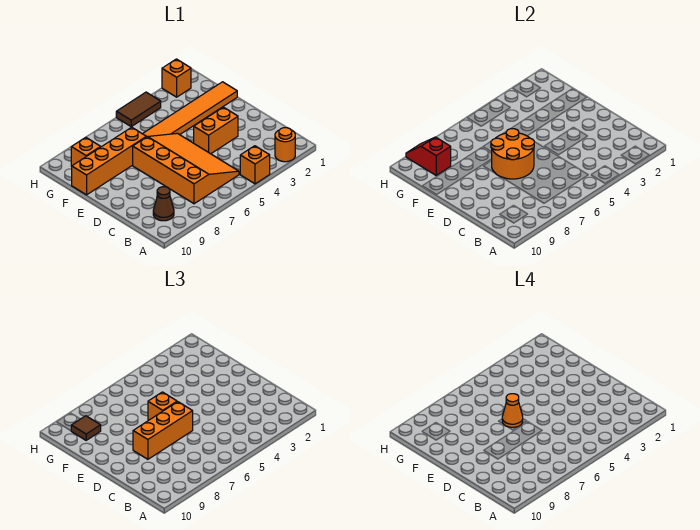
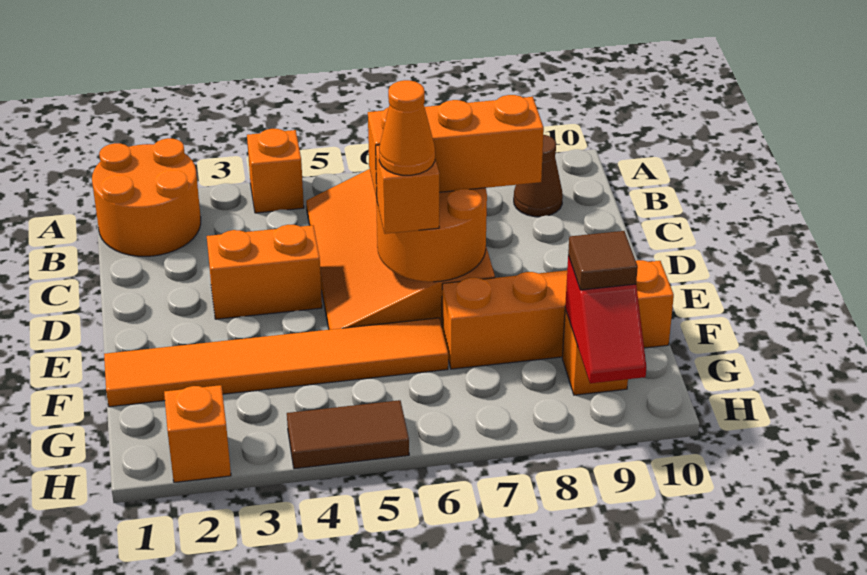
orange round brick A2 level 1 -> orange round brick A1:B2 level 1

